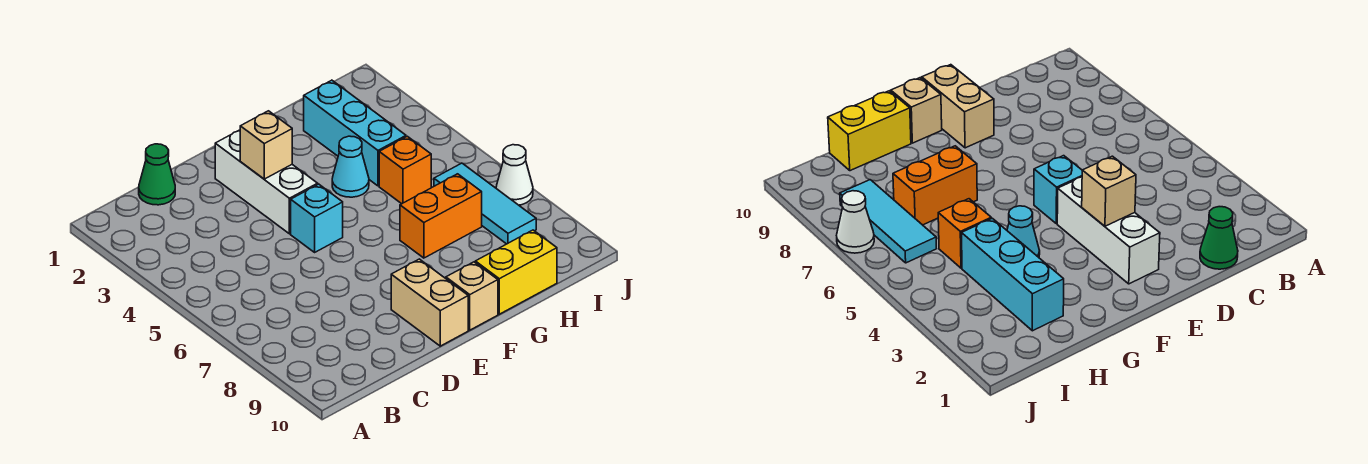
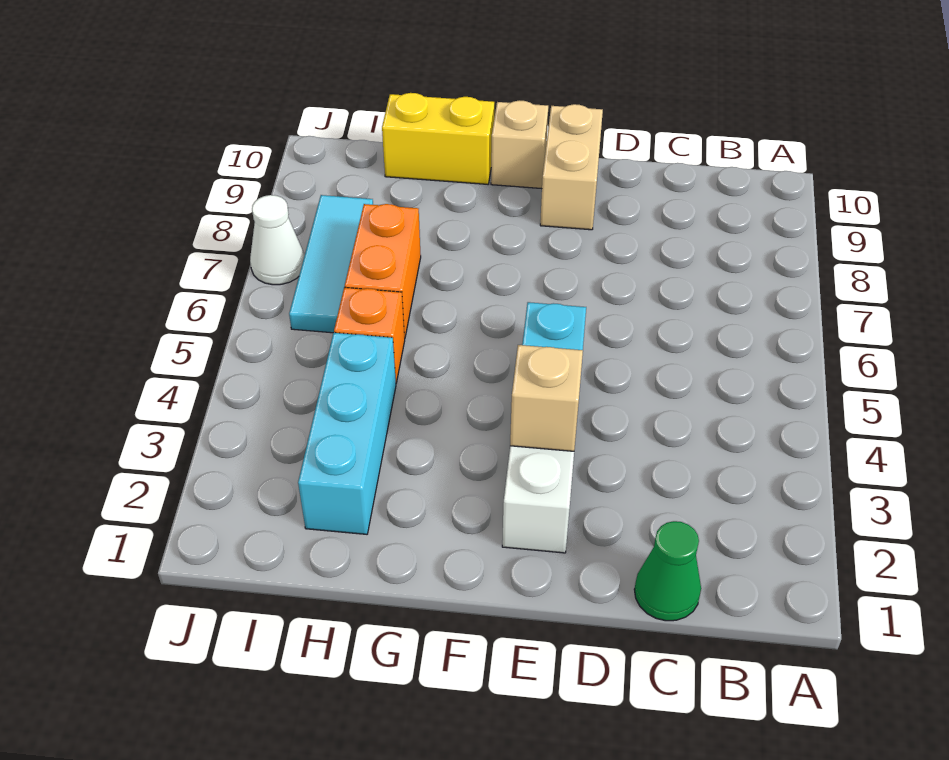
cyan cone G4 level 1 -> none
orange brick G7:H7 level 1 -> orange brick H6:H7 level 1

